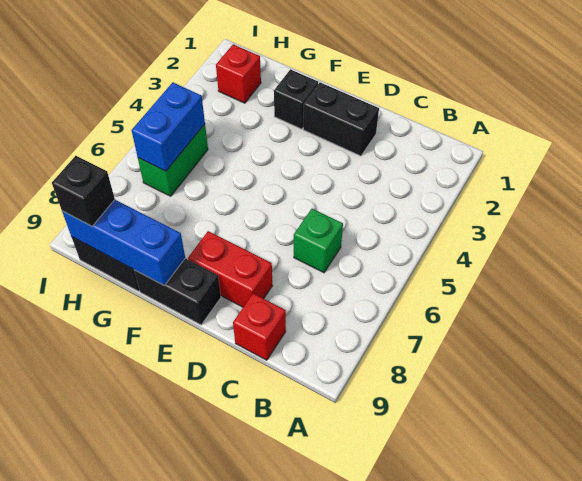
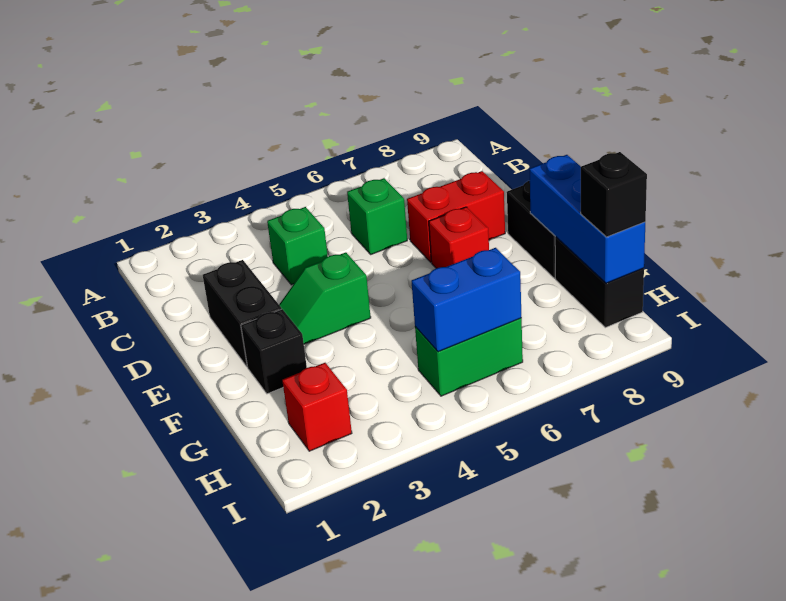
none -> green brick C4 level 1
red brick C9 level 1 -> red brick E7 level 1
red brick D8:E8 level 1 -> red brick D7:D8 level 1
none -> green slope E3:E4 level 1 top 4

